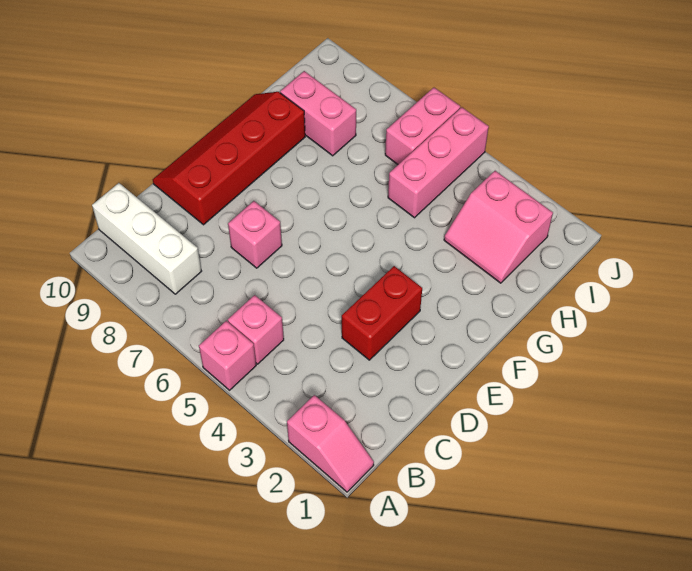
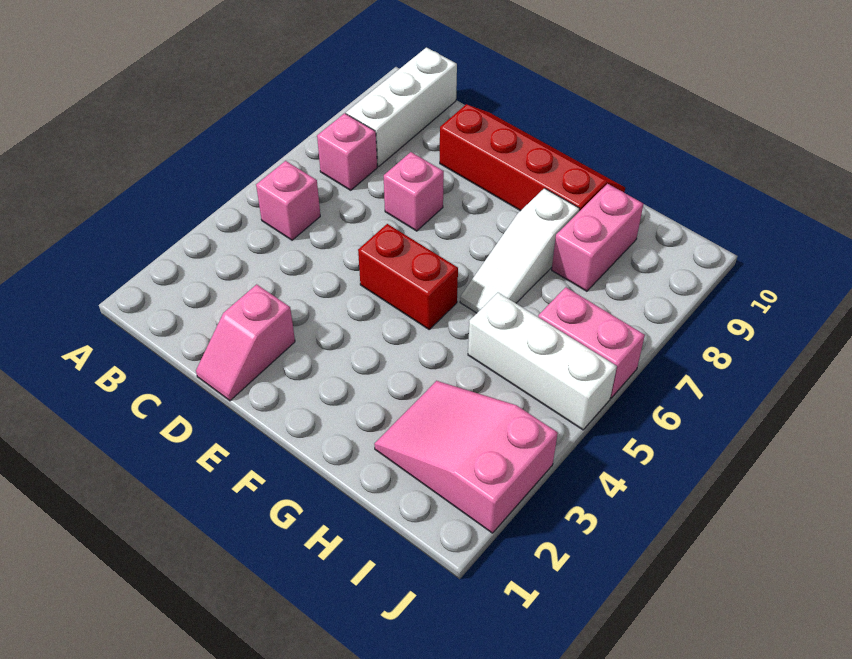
pink slope A1:A2 level 1 top 2 -> pink slope D1:D2 level 1 top 2
pink brick A5 level 1 -> pink brick B7 level 1
red brick D3:E3 level 1 -> red brick E5:F5 level 1
none -> white slope G6:G8 level 1 top 8
pink slope H2:I3 level 1 top I -> pink slope H2:J3 level 1 top J
pink brick H5:J5 level 1 -> white brick H5:J5 level 1

